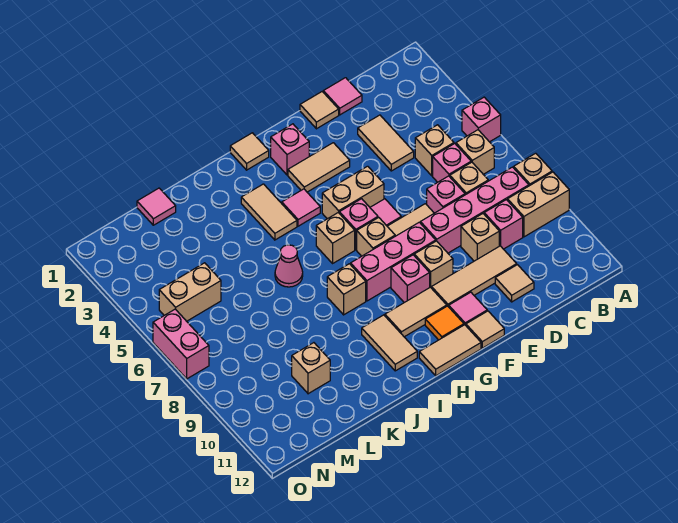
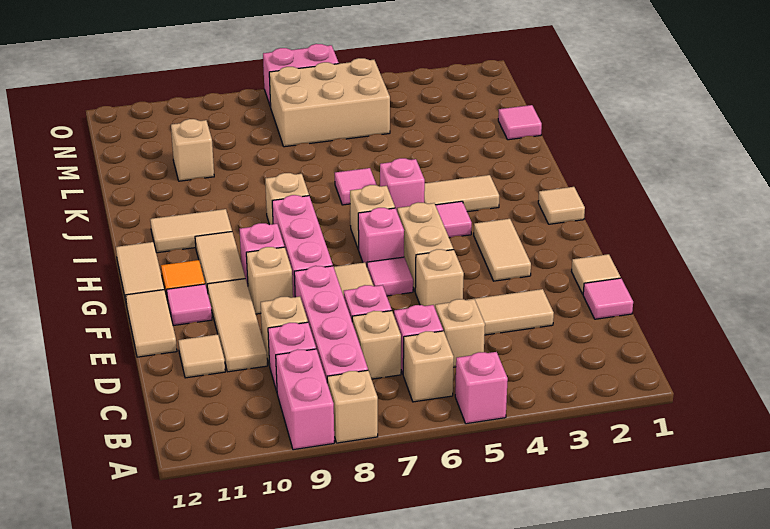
tan brick A9:B9 level 1 -> pink brick A9:B9 level 1
tan tile F12 level 1 -> tan tile E12:F12 level 1
pink brick G2 level 1 -> pink brick I5 level 1
tan brick G7 level 1 -> tan brick E5 level 1
pink cone J6 level 1 -> pink tile J6 level 1
tan brick M5:N5 level 1 -> tan brick M5:N7 level 1

